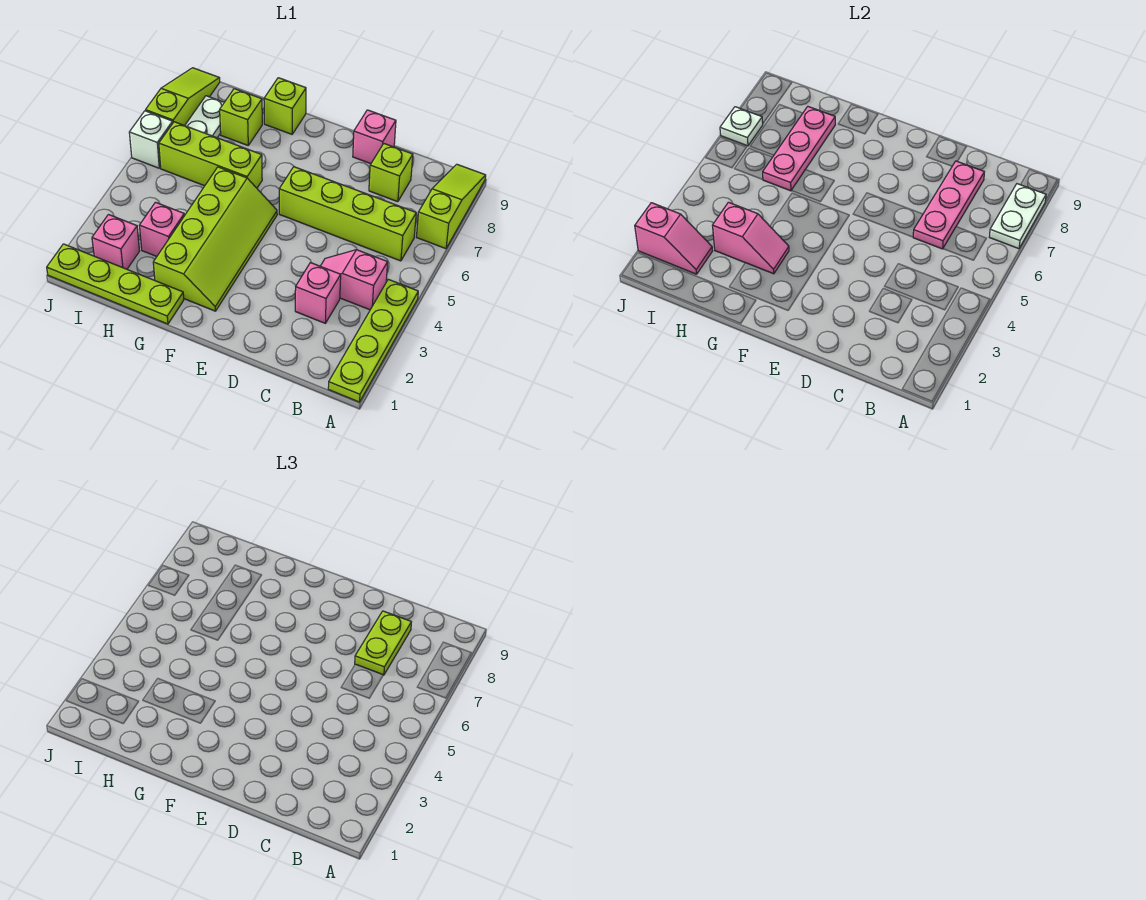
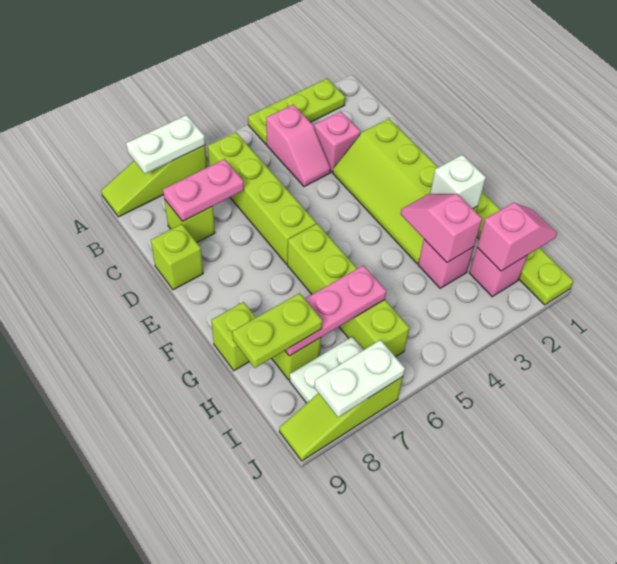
lime plate A1:A4 level 1 -> lime plate A2:A4 level 1
pink plate C6:C8 level 2 -> pink plate C7:C8 level 2
lime plate C7:C8 level 3 -> lime plate H8:H9 level 3
pink brick D9 level 1 -> lime brick D9 level 1
lime slope F2:G5 level 1 top G -> lime slope D2:G3 level 1 top 2
lime brick G6:I6 level 1 -> lime brick F6:I6 level 1
pink slope I2:J2 level 2 top J -> pink slope I1:I2 level 2 top 2
white brick J6 level 1 -> white brick G2 level 2
white plate J7 level 2 -> white plate J7:J8 level 2

